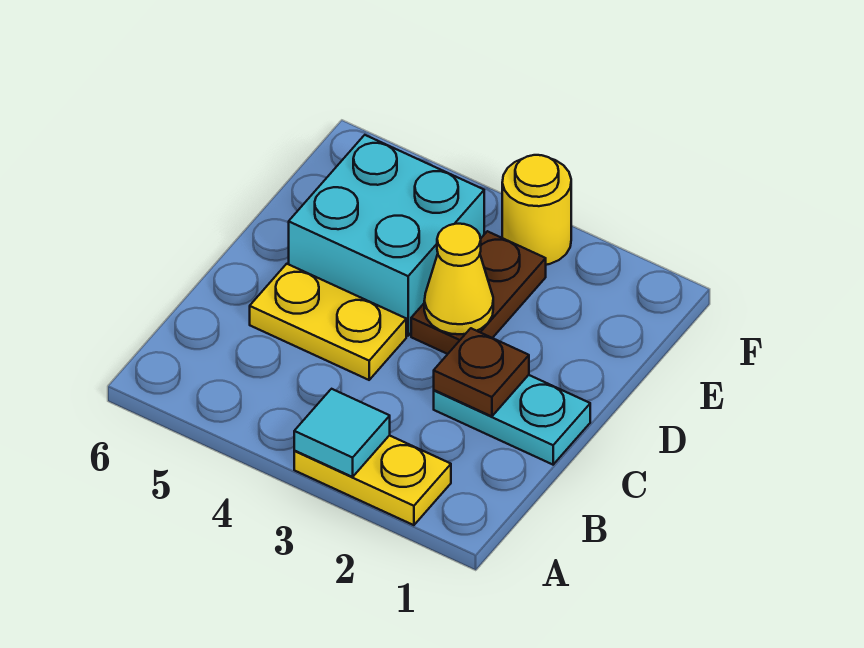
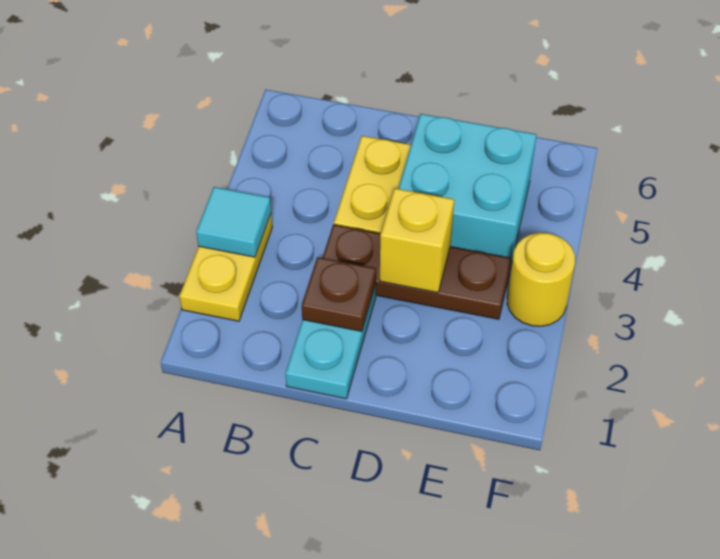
brown plate D3:E3 level 1 -> brown plate C3:E3 level 1
yellow cone D3 level 2 -> yellow brick D3 level 2

